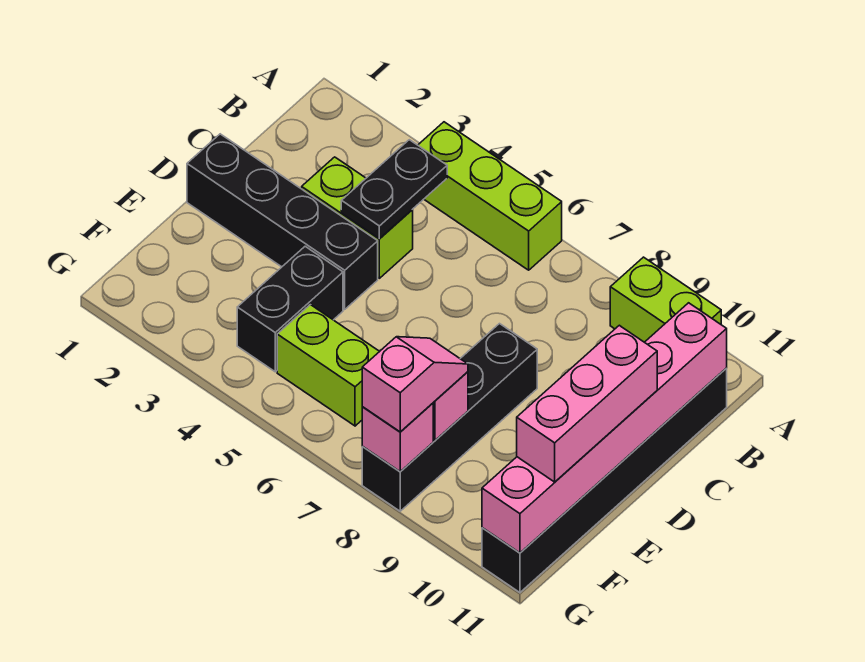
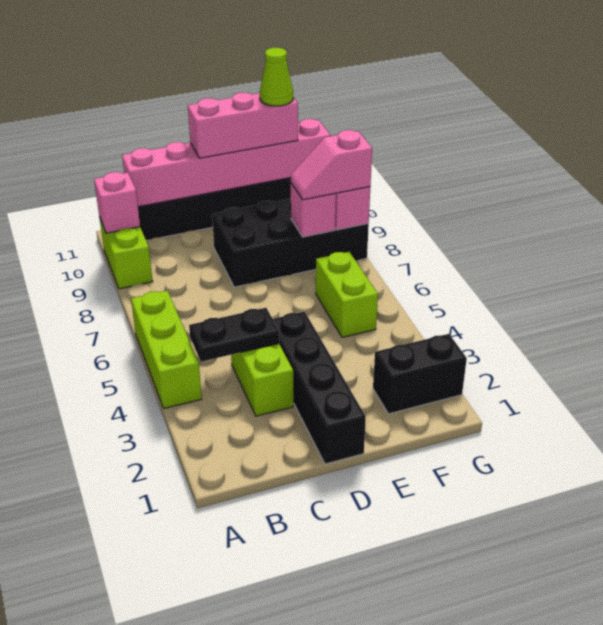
none -> pink brick A10 level 2
black brick D8:G8 level 1 -> black brick D8:G9 level 1
black brick E4:F4 level 1 -> black brick F2:G2 level 1
none -> lime cone F11 level 4

